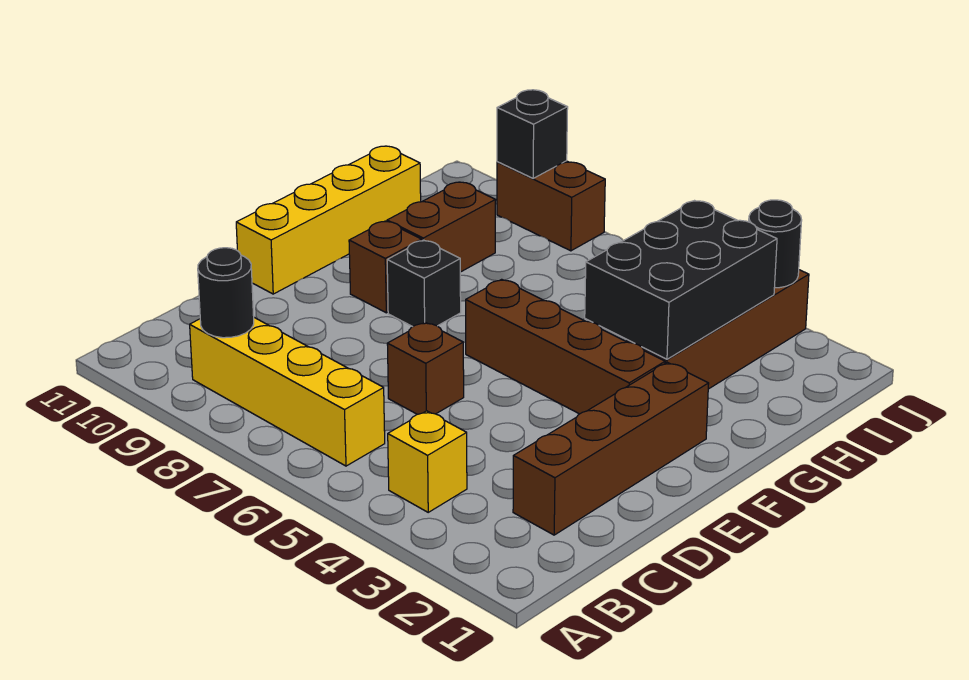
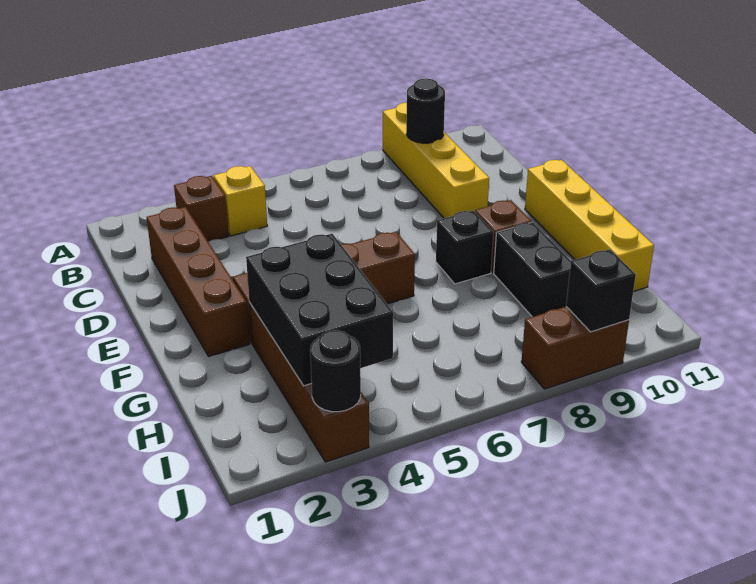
yellow brick B6:B9 level 1 -> yellow brick A9:D9 level 1
brown brick D6 level 1 -> brown brick B3 level 1
brown brick G9:H9 level 1 -> black brick G9:H9 level 1

